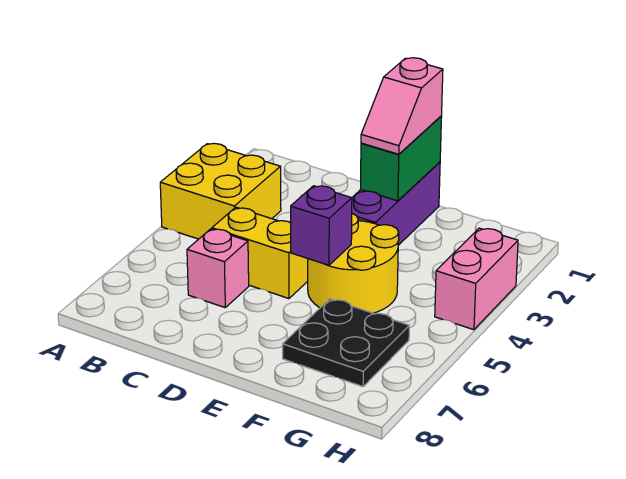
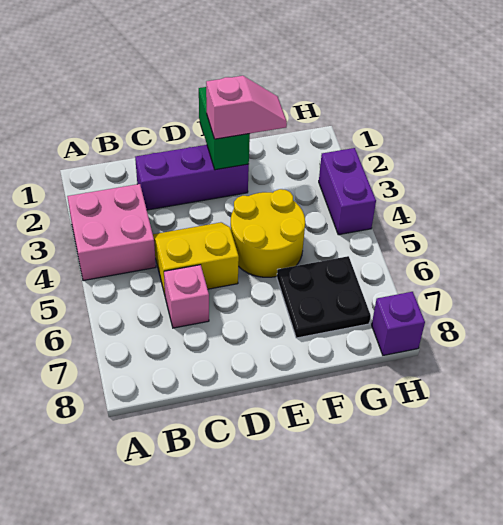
yellow brick A3:B4 level 1 -> pink brick A3:B4 level 1
purple brick E1:E3 level 1 -> purple brick C2:E2 level 1
pink slope E1:E2 level 3 top 1 -> pink slope E2:F2 level 3 top E
purple brick E5 level 2 -> purple brick H8 level 1
pink brick H3:H4 level 1 -> purple brick H3:H4 level 1

